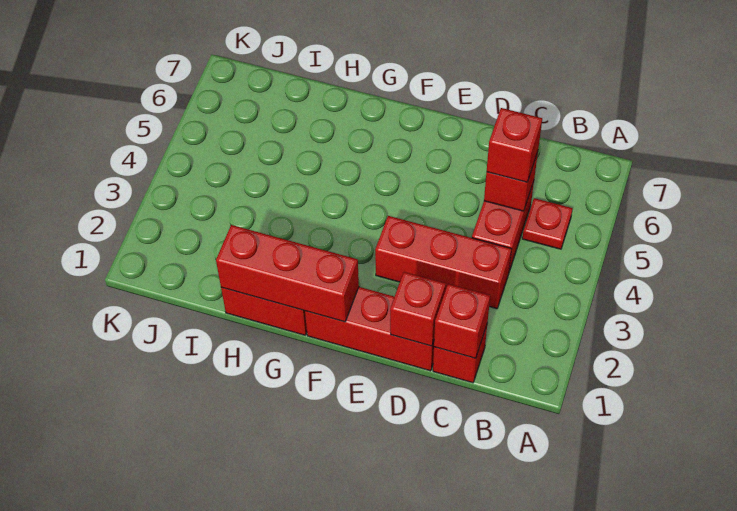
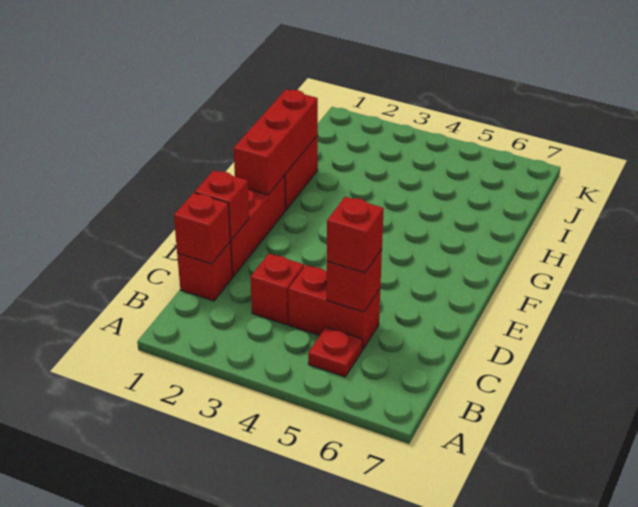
red brick C3:E3 level 1 -> red brick C3 level 1

